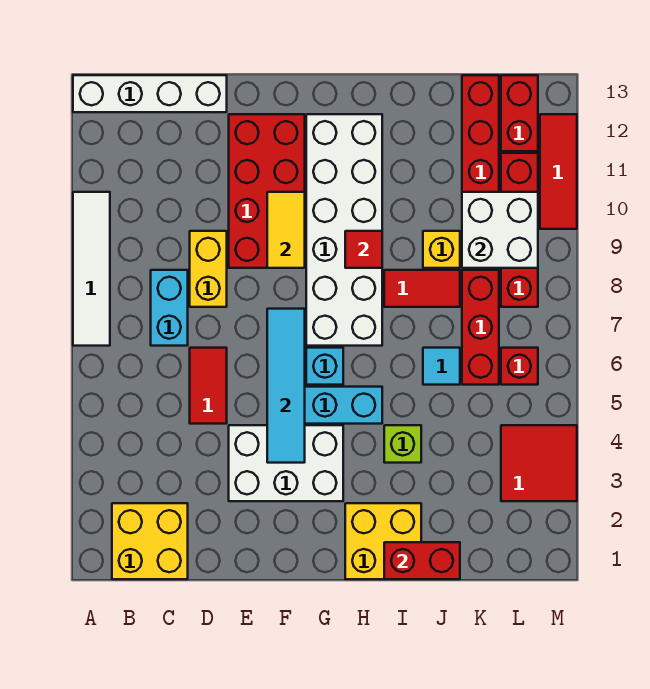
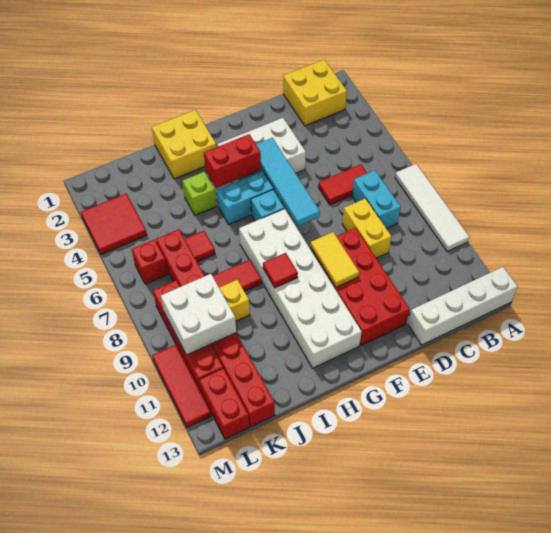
red tile D5:D6 level 1 -> red tile C6:D6 level 1
red brick I1:J1 level 2 -> red brick G4:H4 level 2
cyan tile J6 level 1 -> red tile J6 level 1

